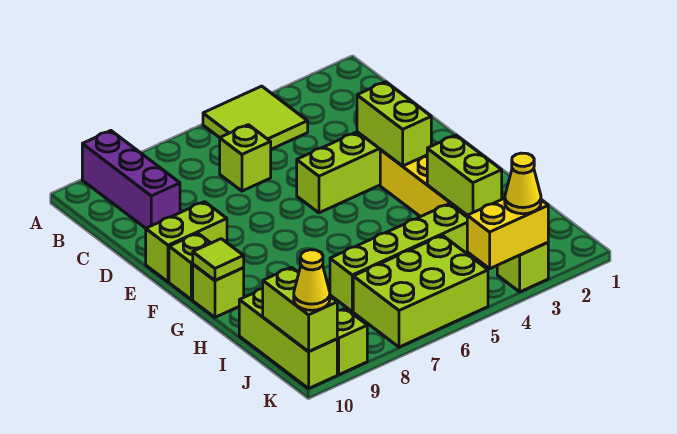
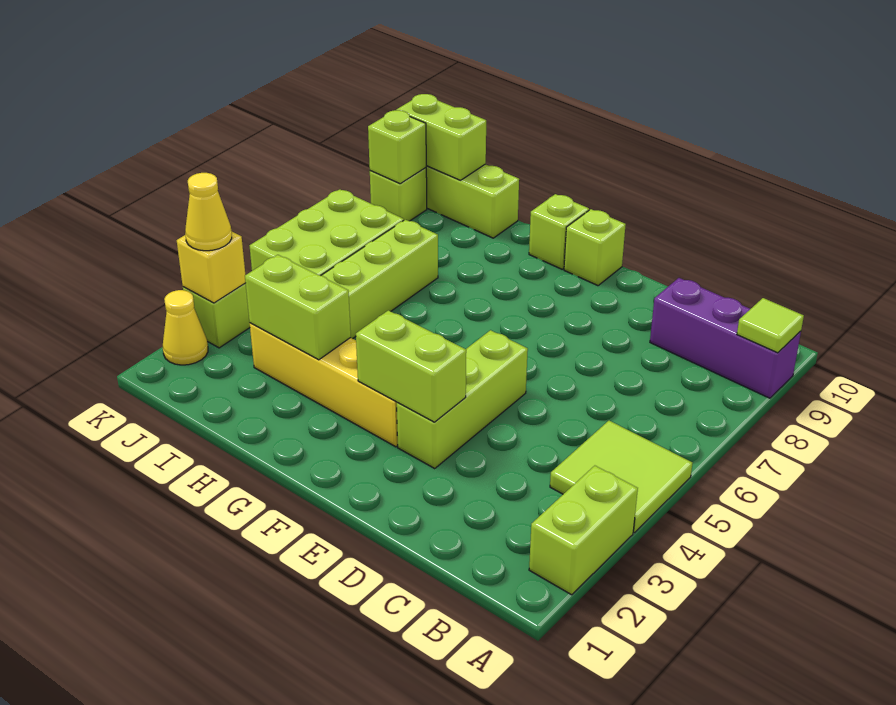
lime brick C6 level 1 -> lime brick K9 level 2
lime brick E9:E10 level 1 -> lime brick A2:A3 level 1
lime tile G10 level 2 -> lime tile A9 level 2
yellow brick K3:K4 level 2 -> yellow brick K3 level 2
yellow cone K10 level 3 -> yellow cone K2 level 1

